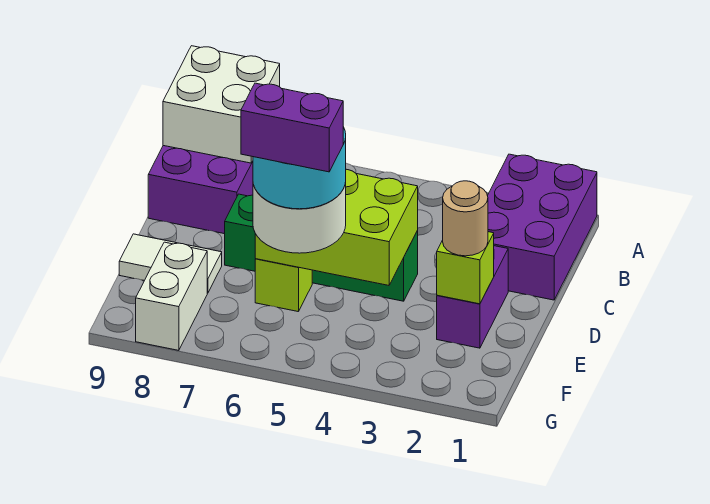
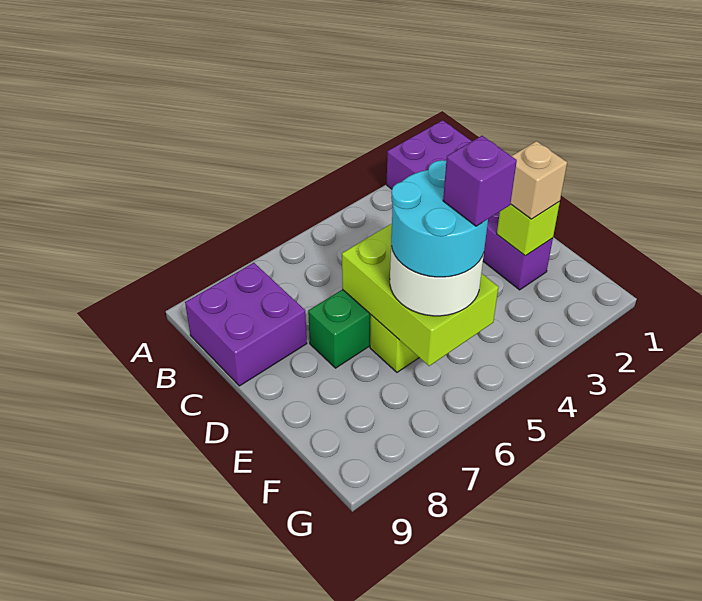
white brick A8:B9 level 2 -> none
lime brick D4:E6 level 2 -> lime brick D5:F6 level 2
tan round brick E2 level 3 -> tan brick E2 level 3
white tile E8:E9 level 1 -> none
purple brick F5:F6 level 5 -> purple brick F5 level 5
white brick F8:G8 level 1 -> none

